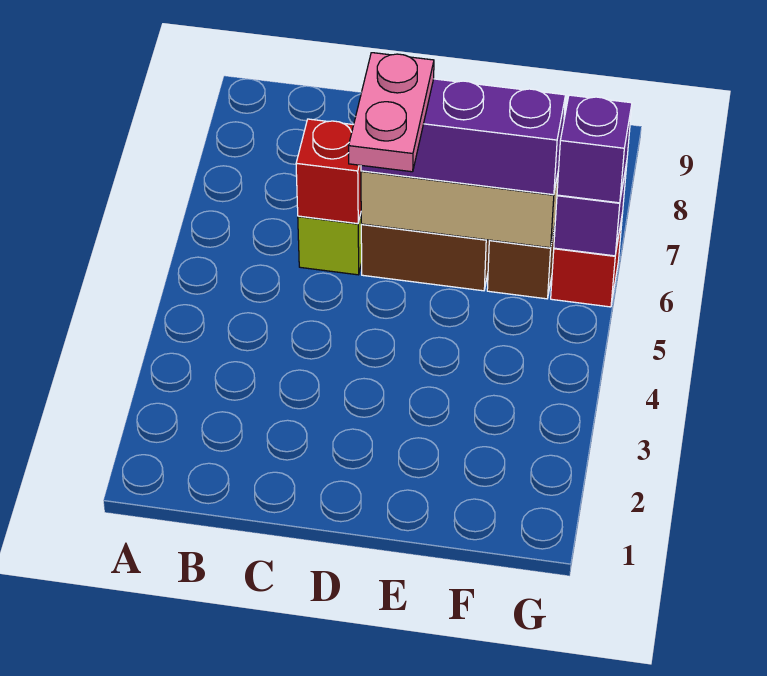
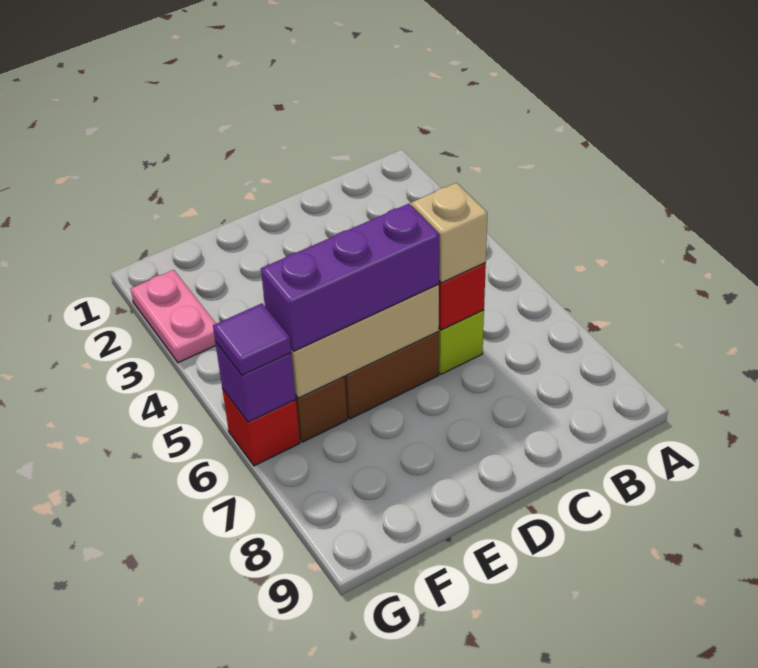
none -> tan brick C6 level 3
pink plate D5:D6 level 4 -> pink plate G2:G3 level 1
purple brick G6 level 3 -> purple tile G6 level 3

